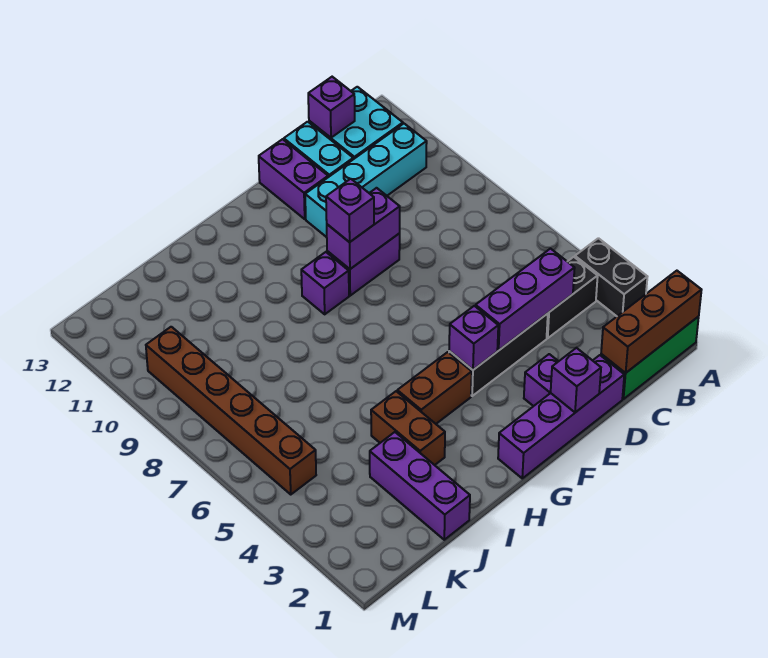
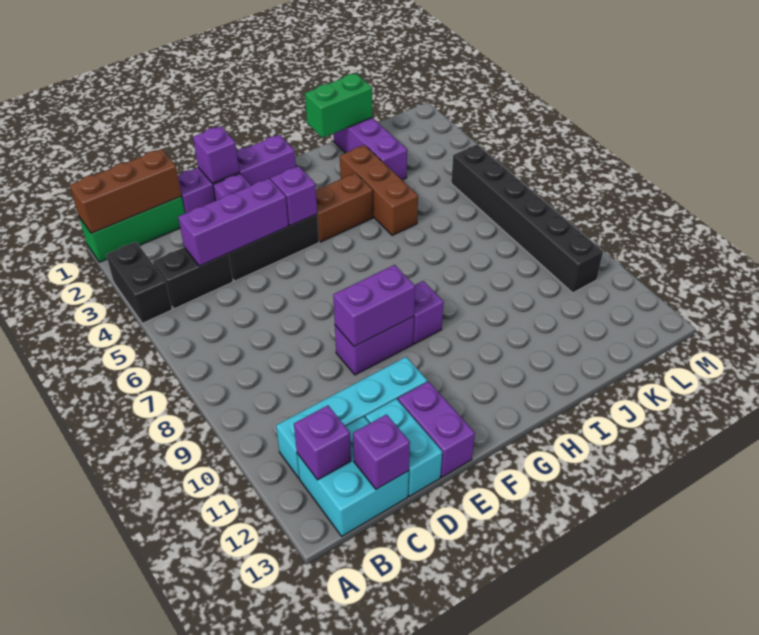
purple brick F9 level 3 -> purple brick B12 level 2
none -> green brick I1:J1 level 2
brown brick I3:I4 level 1 -> brown brick I3:I5 level 1
brown brick L5:L10 level 1 -> black brick L5:L10 level 1

